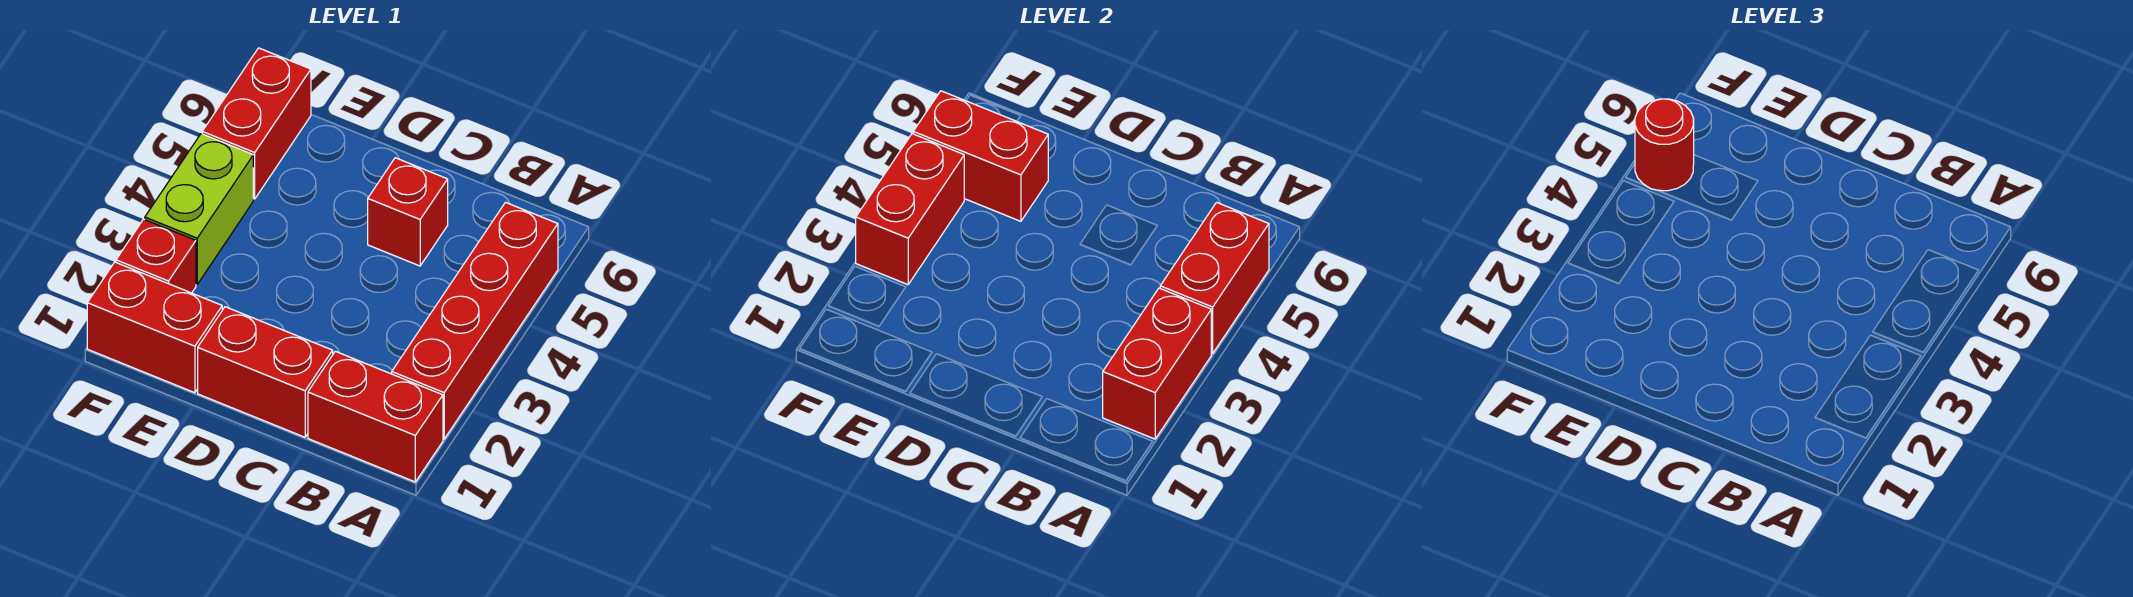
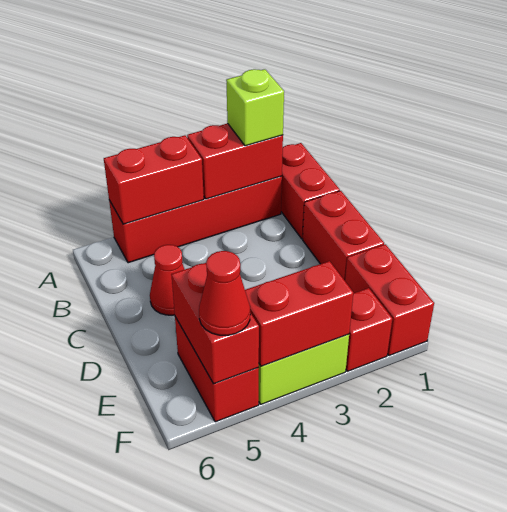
none -> lime brick A2 level 3
red brick C5 level 1 -> red cone C5 level 1
red brick F5:F6 level 1 -> red brick E5:F5 level 1
red round brick F5 level 3 -> red cone F5 level 3

